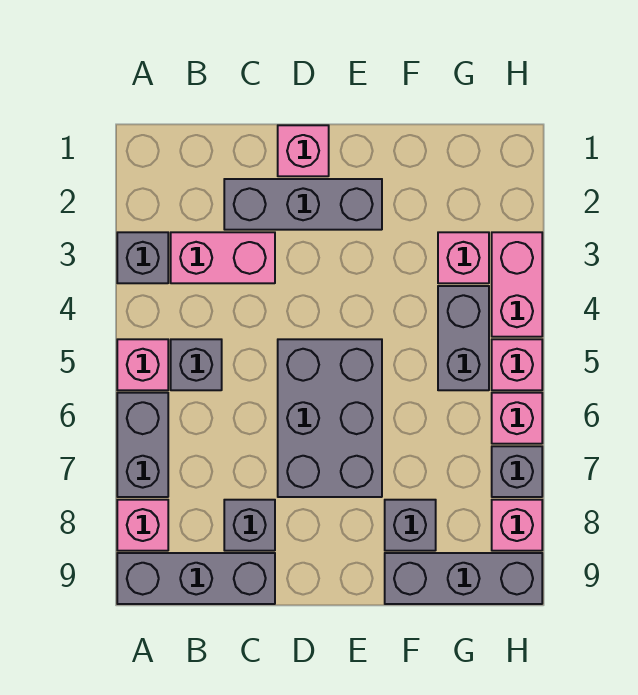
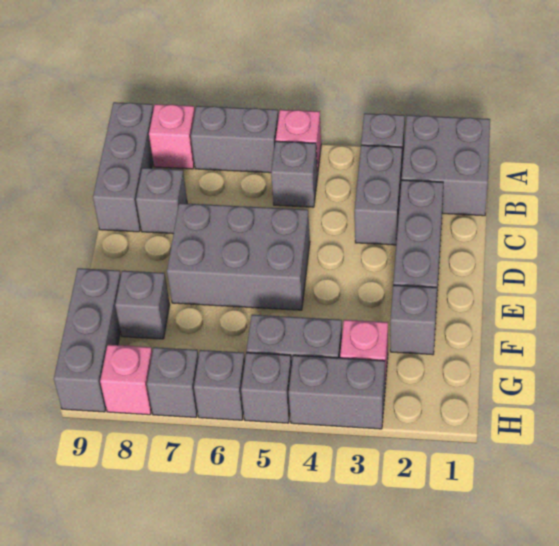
none -> grey brick A1:B2 level 1
pink brick B3:C3 level 1 -> grey brick B3:C3 level 1
pink brick D1 level 1 -> none
none -> grey brick F2 level 1
pink brick H3:H4 level 1 -> grey brick H3:H4 level 1
pink brick H5 level 1 -> grey brick H5 level 1
pink brick H6 level 1 -> grey brick H6 level 1

